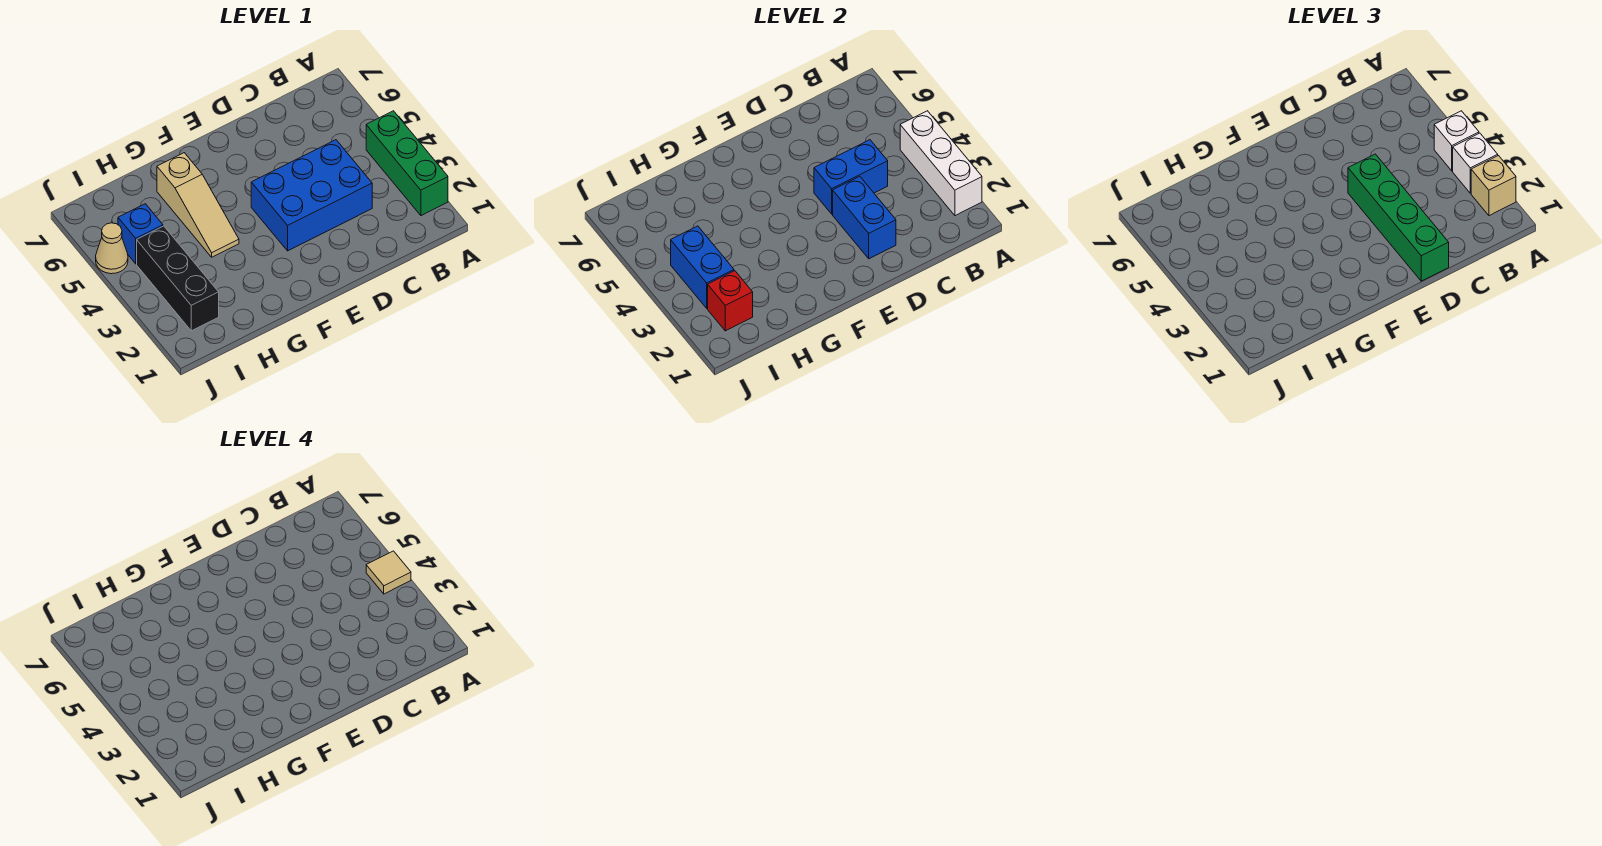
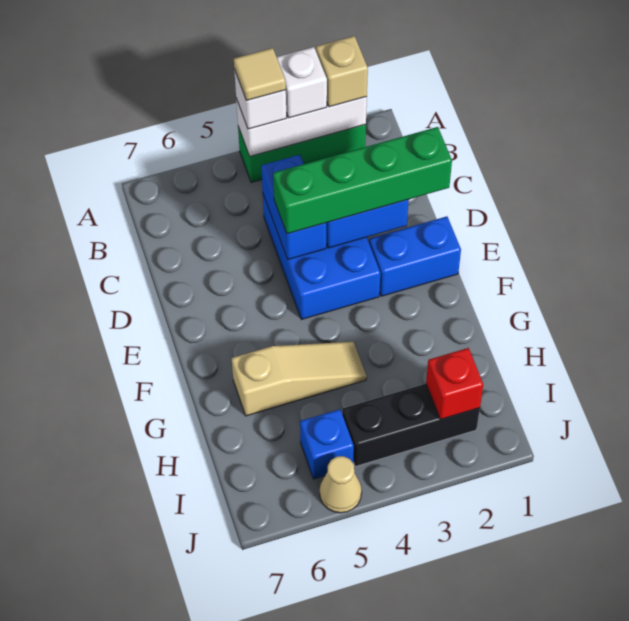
blue brick I3:I4 level 2 -> blue brick E1:E2 level 1

